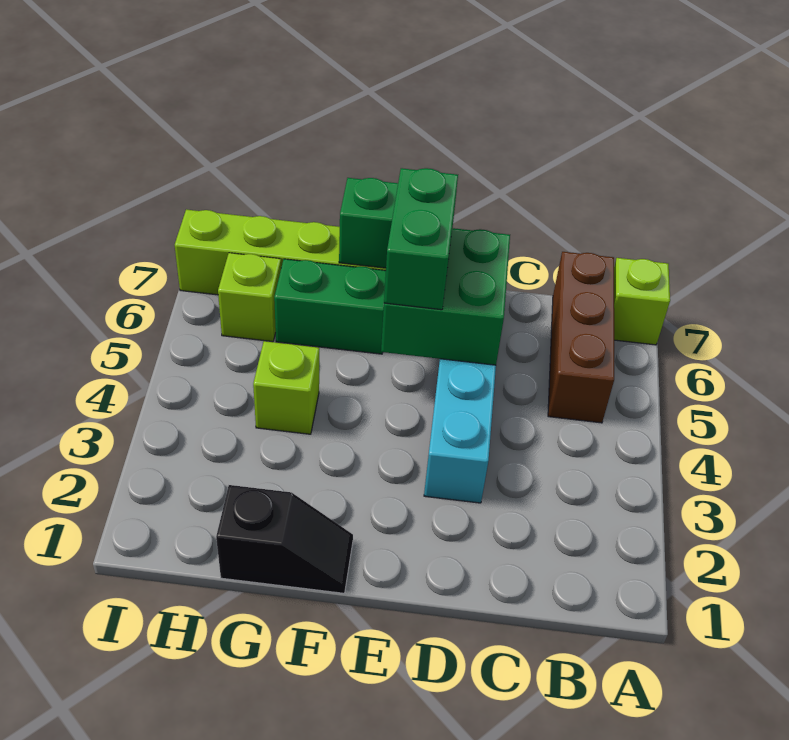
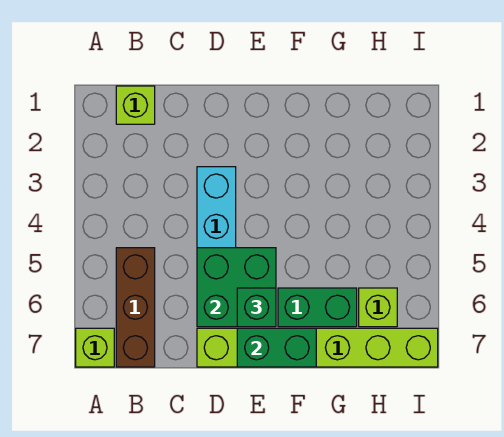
green brick E5:E6 level 3 -> green brick E6 level 3
black slope F1:G1 level 1 top G -> none
lime brick G4 level 1 -> lime brick B1 level 1

